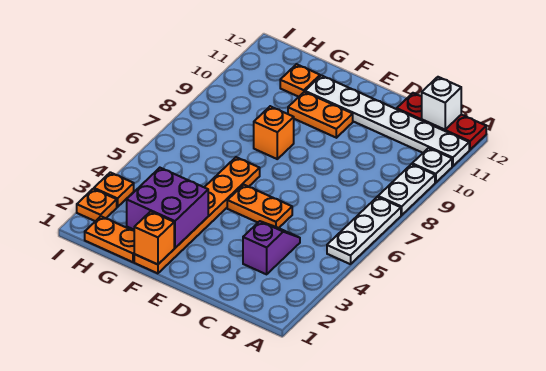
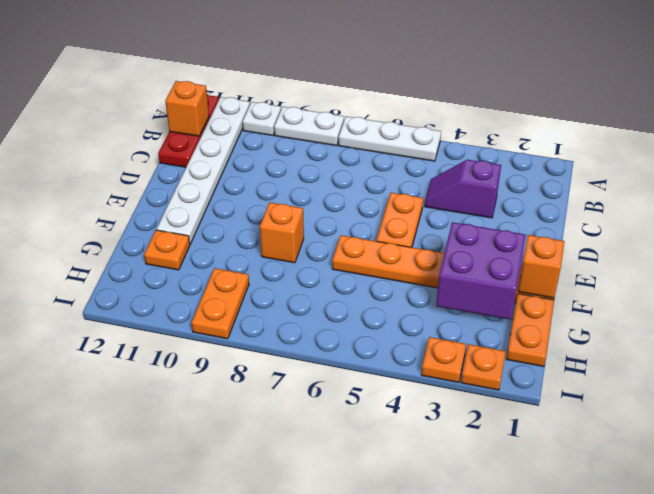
white brick B12 level 2 -> orange brick B12 level 2
orange plate E10:F10 level 1 -> orange plate H9:I9 level 1

